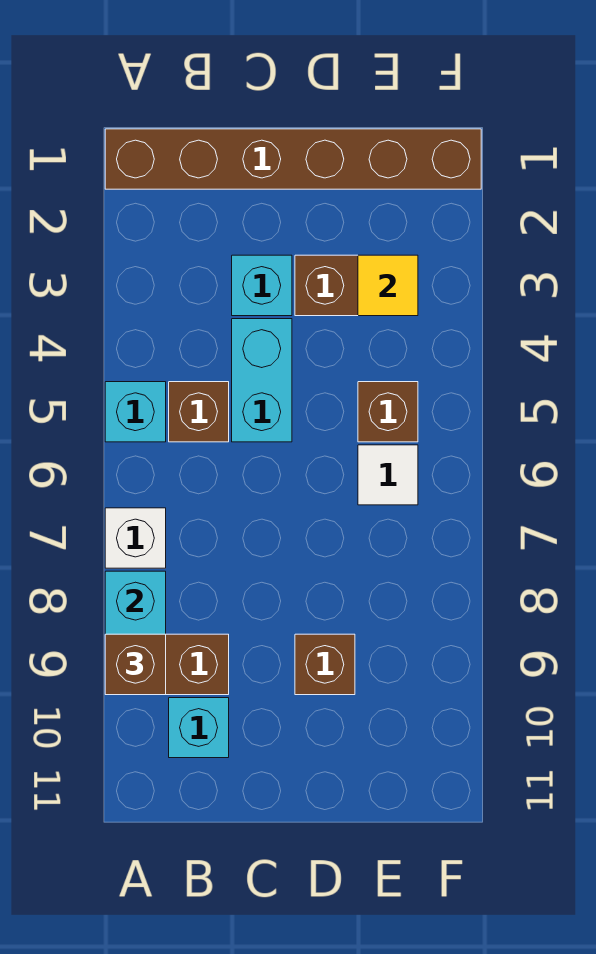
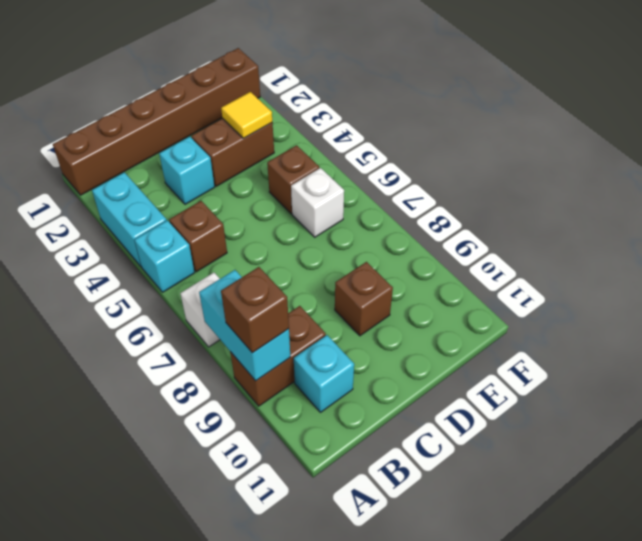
cyan brick C4:C5 level 1 -> cyan brick A3:A4 level 1
white tile E6 level 1 -> white brick E6 level 1

